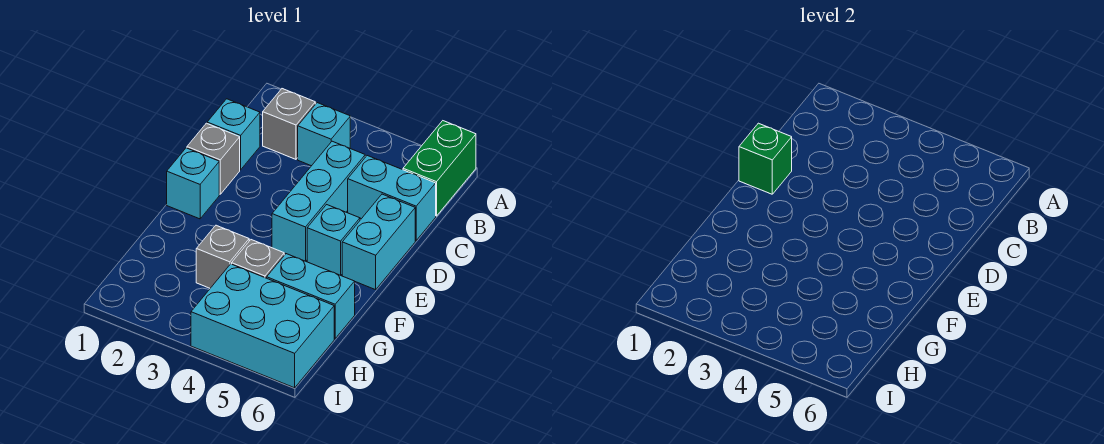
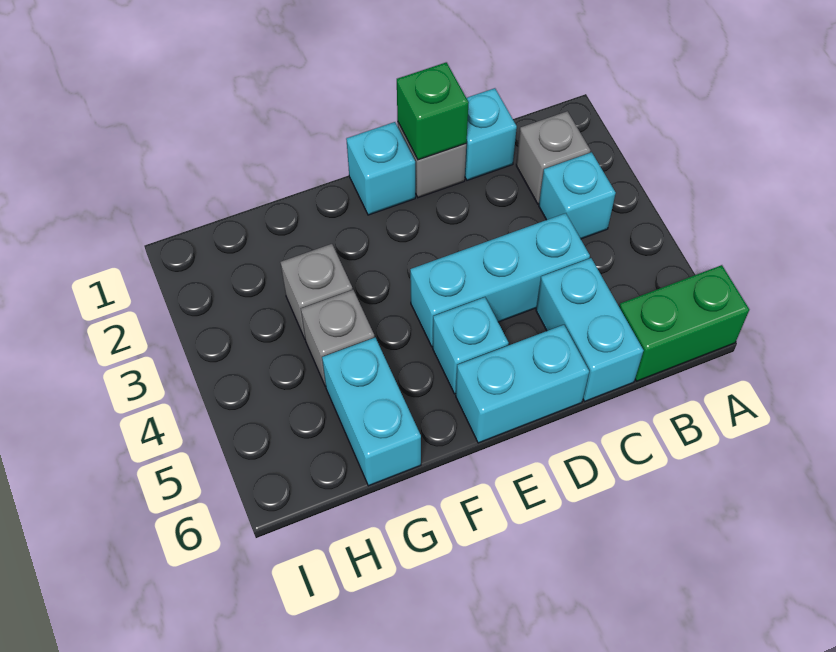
cyan brick H4:I6 level 1 -> none

